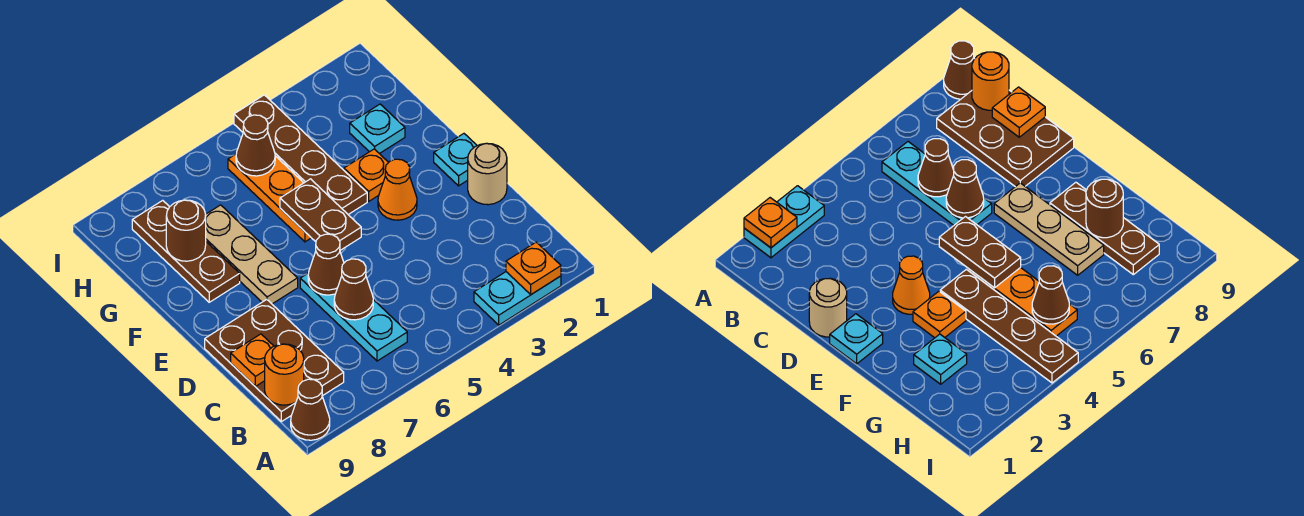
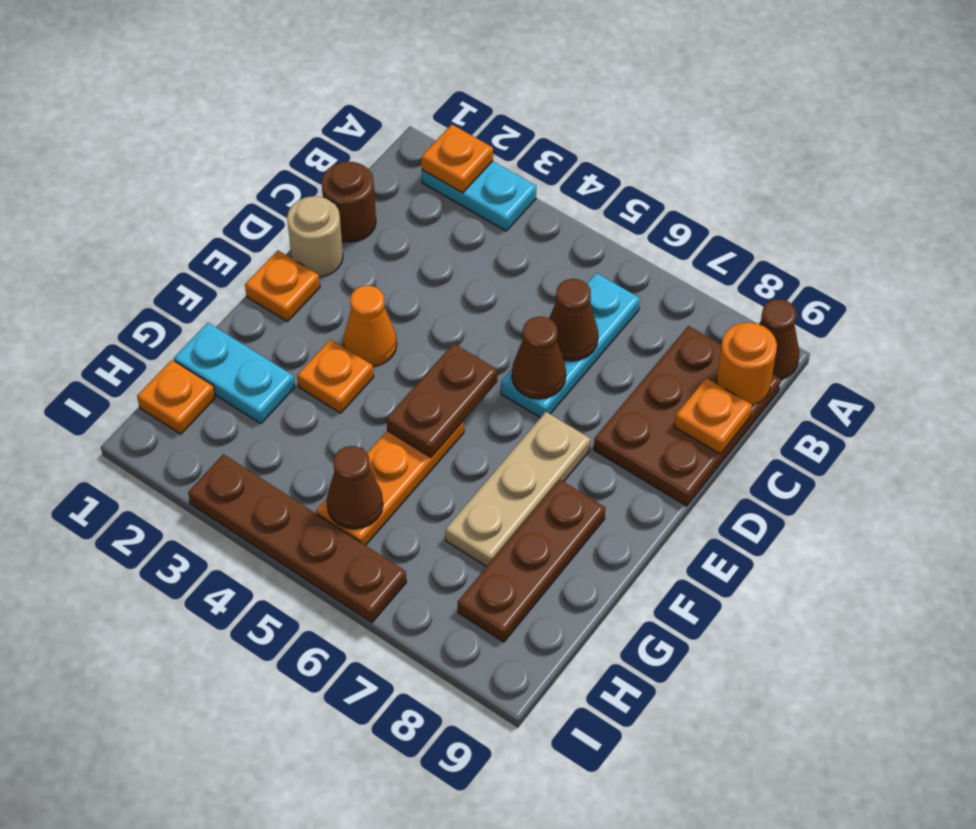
cyan plate E1 level 1 -> orange plate E1 level 1
brown plate F4:I4 level 1 -> brown plate I3:I6 level 1
cyan plate G2 level 1 -> cyan plate G1:G2 level 1
brown round brick G8 level 2 -> brown round brick C1 level 1
none -> orange plate H1 level 1

